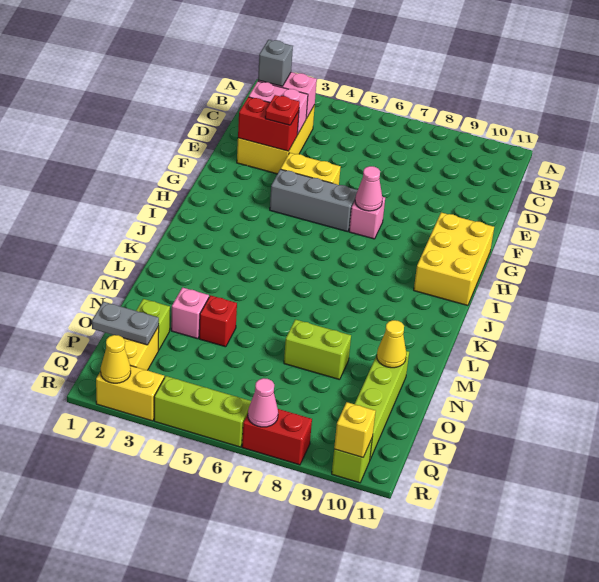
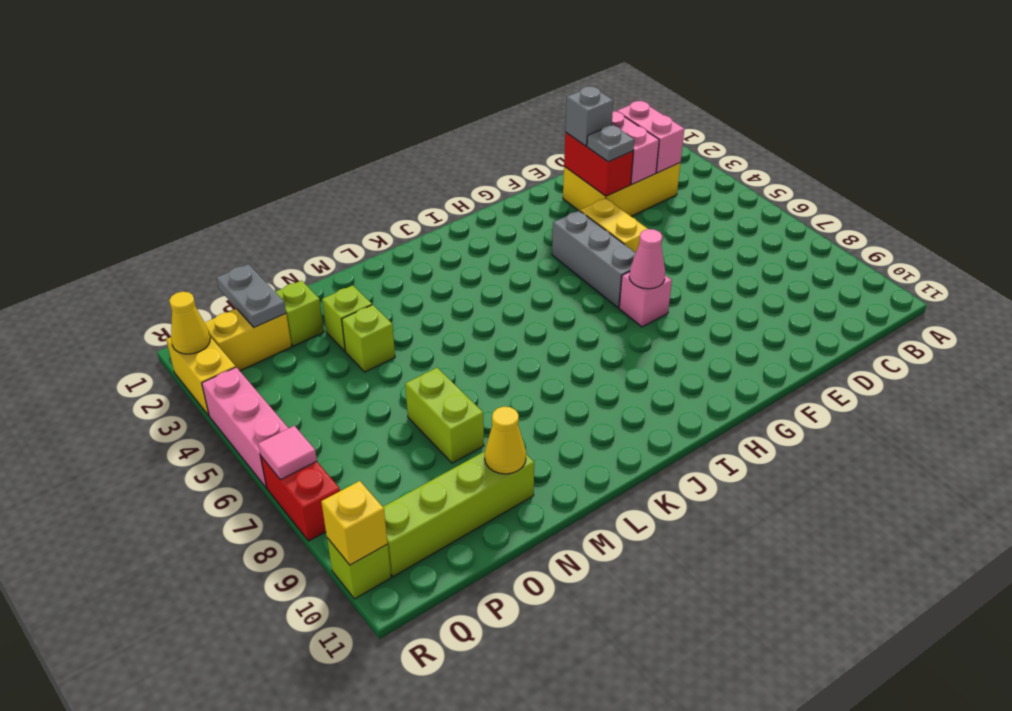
grey brick C2 level 3 -> grey brick E2 level 3
red plate E3 level 3 -> grey plate E3 level 3
yellow brick G10:I11 level 1 -> none
pink brick N3 level 1 -> lime brick N3 level 1
red brick N4 level 1 -> lime brick N4 level 1
lime brick R4:R6 level 1 -> pink brick R4:R6 level 1
pink cone R7 level 2 -> pink tile R7 level 2

